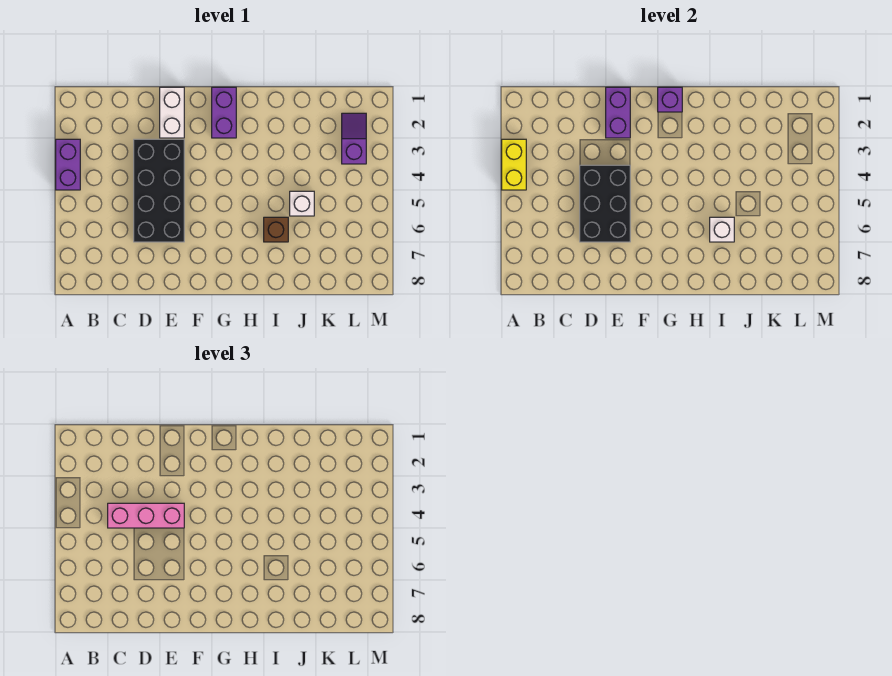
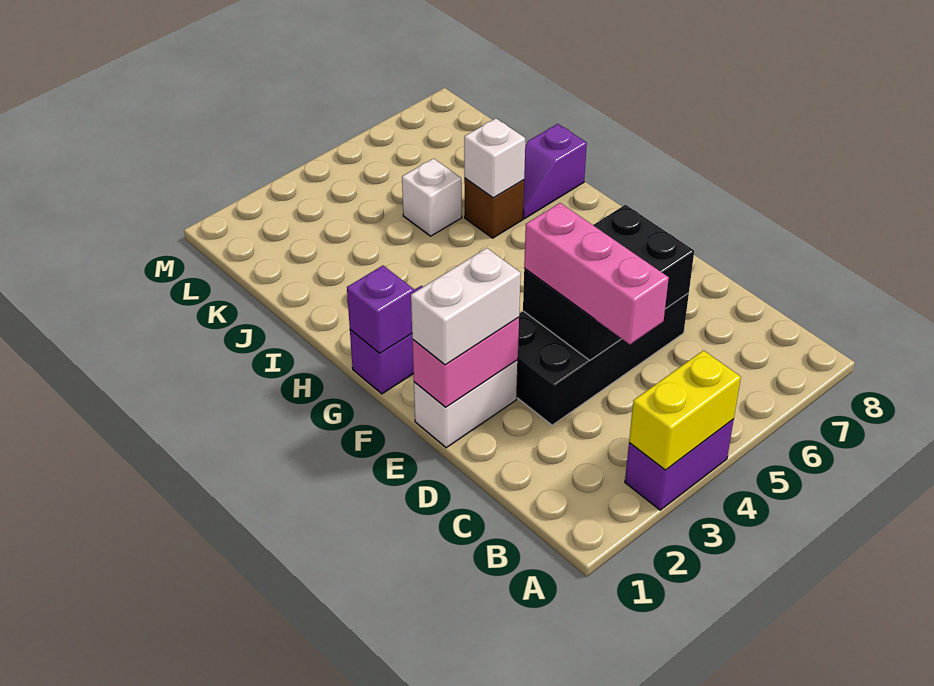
purple brick E1:E2 level 2 -> pink brick E1:E2 level 2
none -> white brick E1:E2 level 3
purple slope L2:L3 level 1 top 3 -> purple slope I7:I8 level 1 top 8

